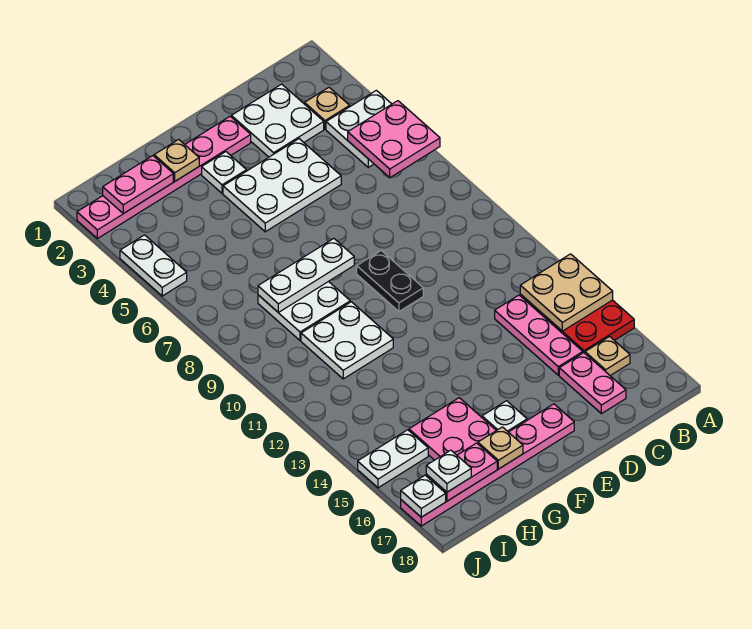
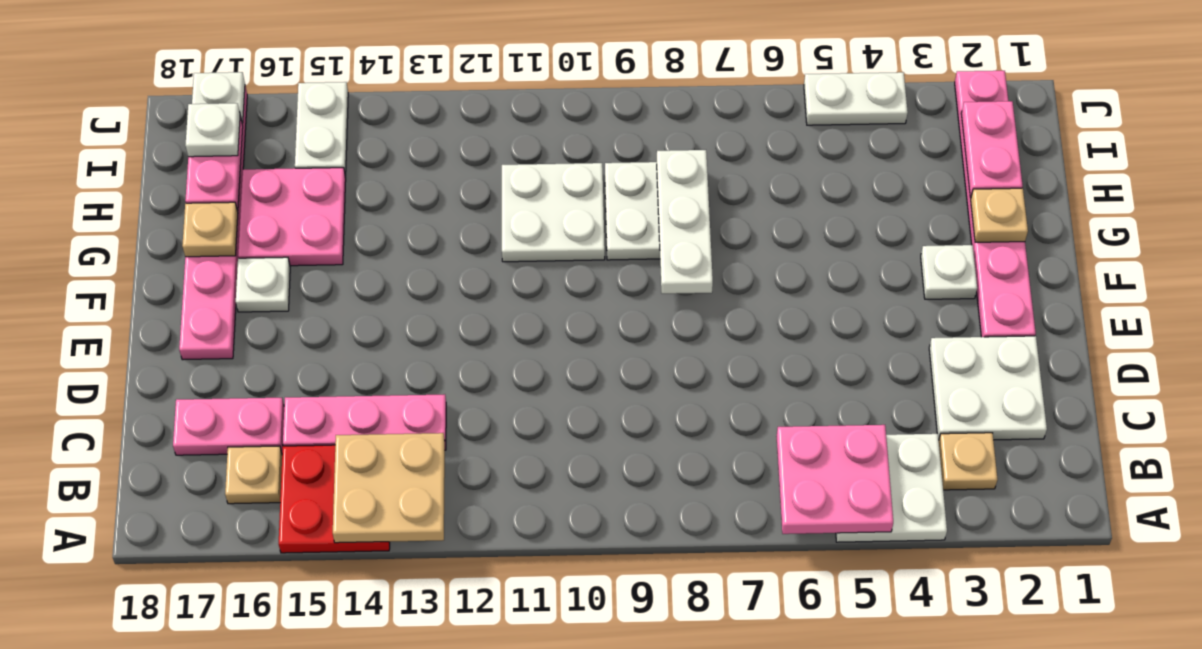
white plate D4:F5 level 1 -> none
black plate E9:E10 level 1 -> none

